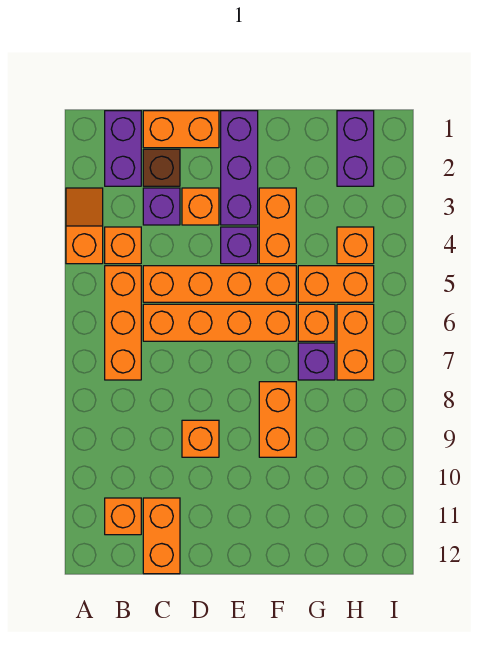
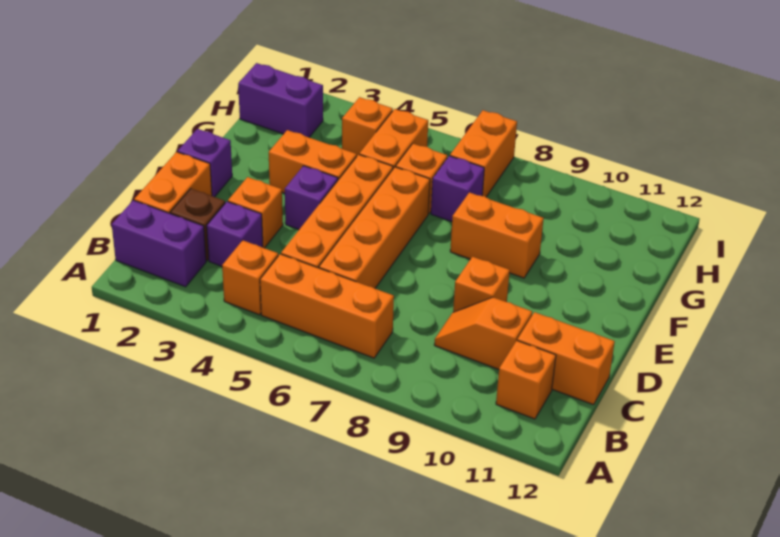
orange slope A3:A4 level 1 top 4 -> orange slope C9:C10 level 1 top 10
purple brick E1:E3 level 1 -> purple brick E1 level 1
orange brick H6:H7 level 1 -> orange brick H7:I7 level 1

